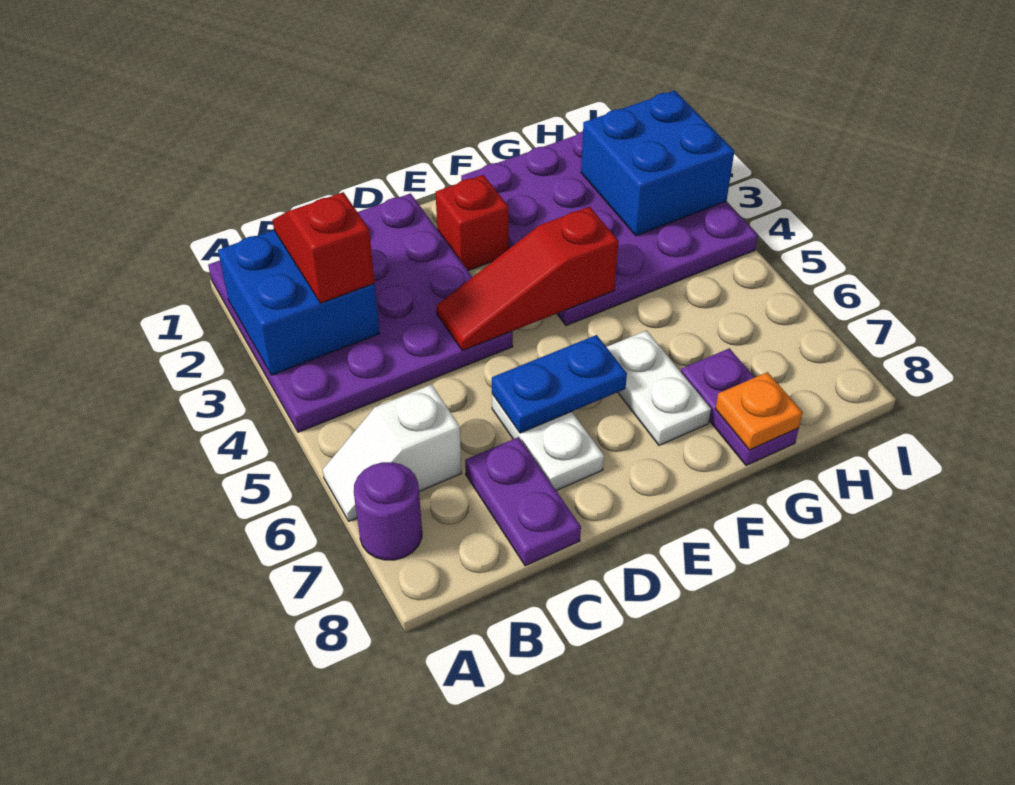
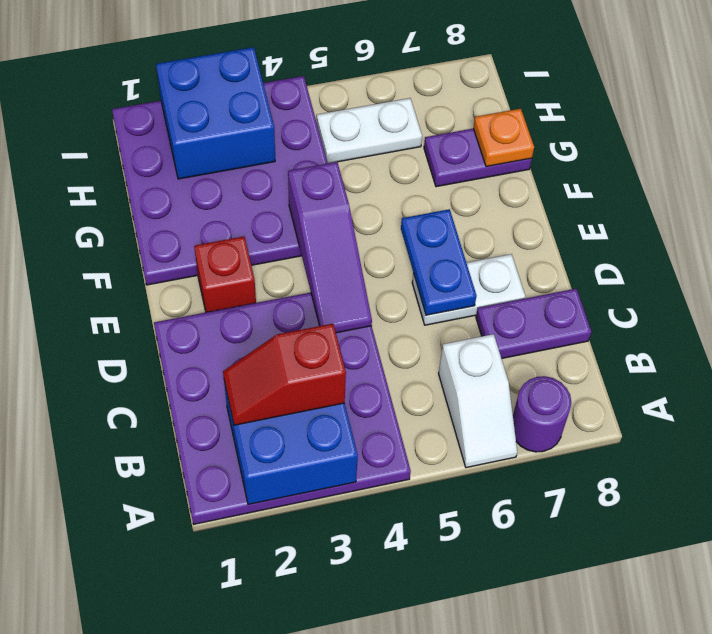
red slope D4:F4 level 2 top F -> purple slope D4:F4 level 2 top F
white plate F6:F7 level 1 -> white plate H5:H6 level 1

